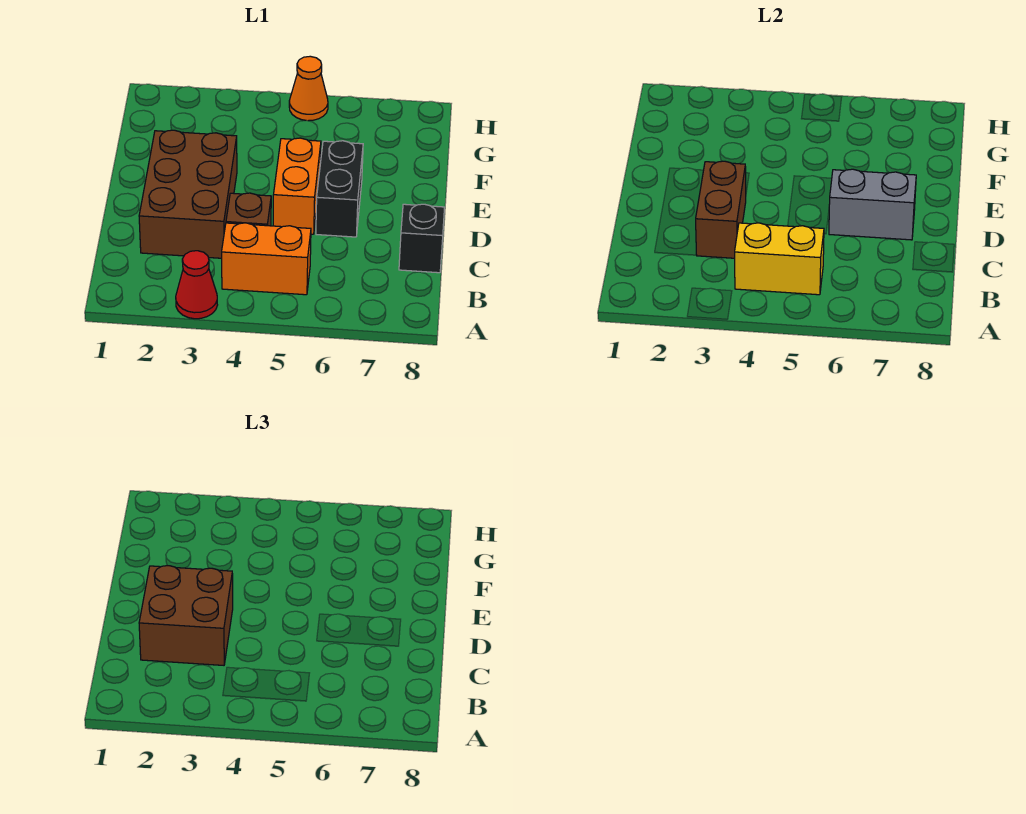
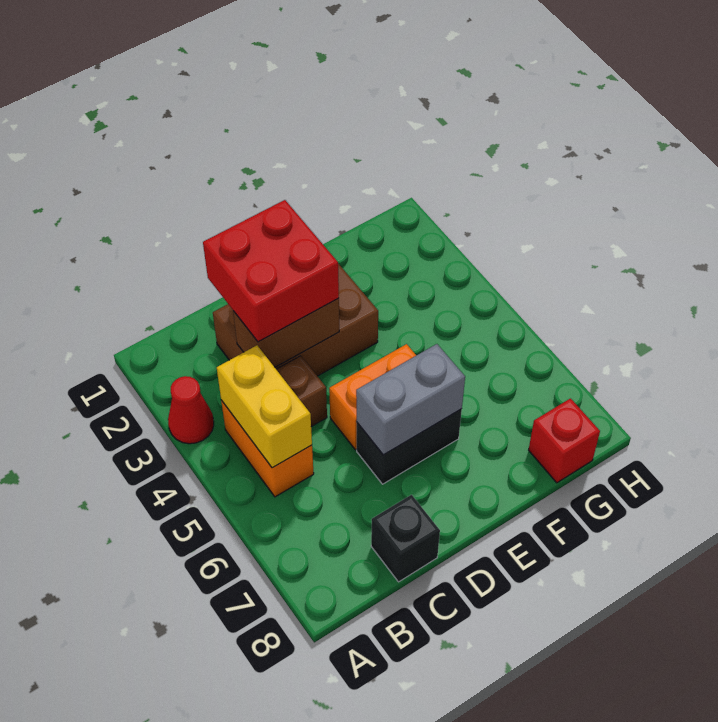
brown brick C2:D3 level 3 -> red brick C2:D3 level 3
grey brick D6:D7 level 2 -> grey brick D6:E6 level 2
none -> red brick G8 level 1
orange cone H5 level 1 -> none

